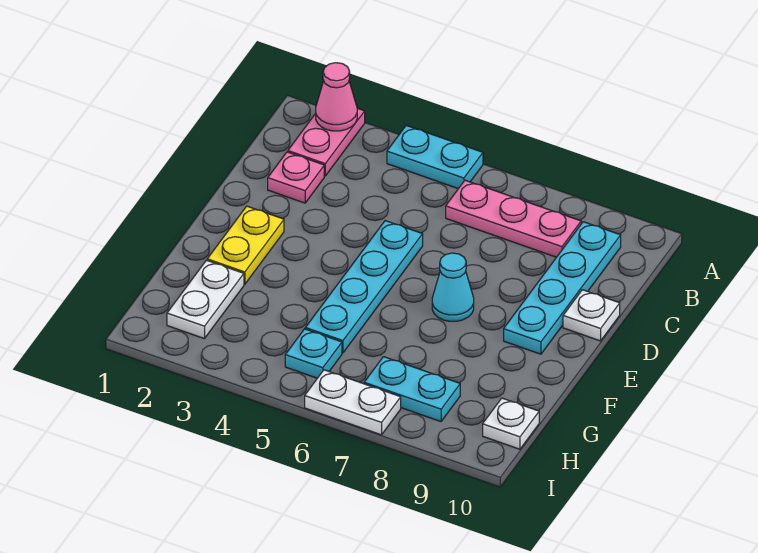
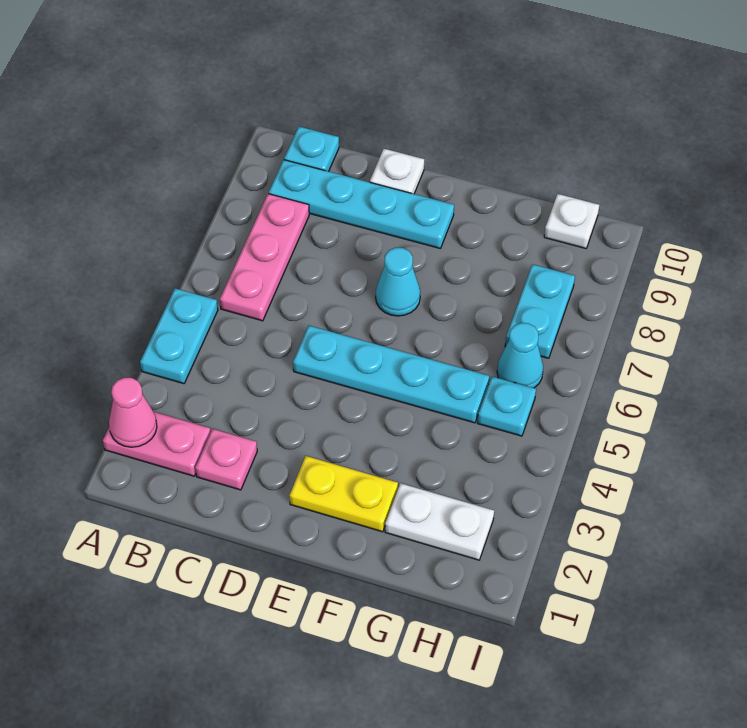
none -> cyan plate B10 level 1
none -> cyan cone H6 level 1
white plate I6:I7 level 1 -> none

